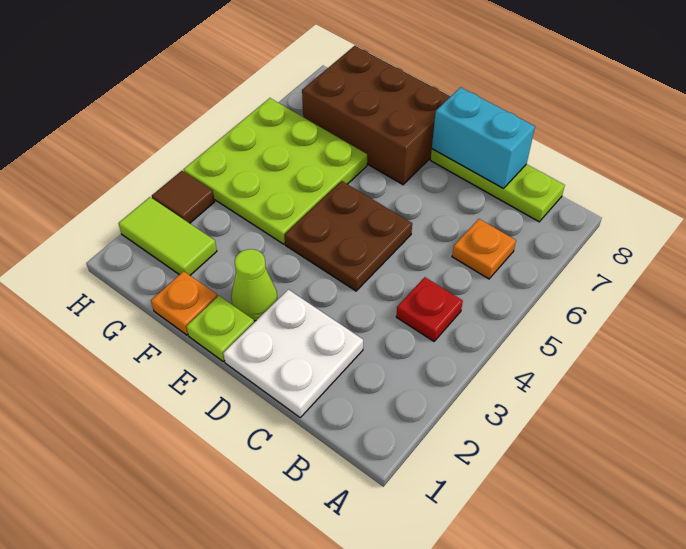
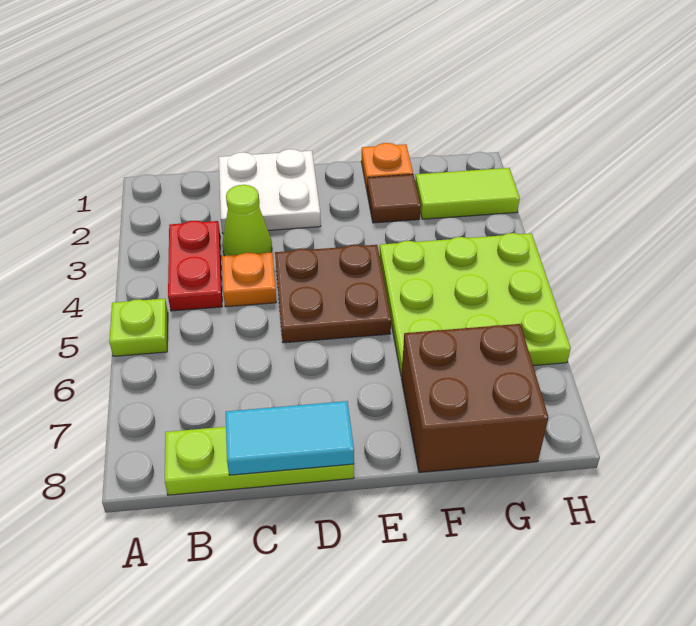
red plate B4 level 1 -> red plate B3:B4 level 1
orange plate B6 level 1 -> orange plate C4 level 1
cyan brick C8:D8 level 2 -> cyan tile C8:D8 level 2
lime plate E1 level 1 -> lime plate A5 level 1
lime cone E2 level 1 -> lime cone C3 level 1
brown brick E7:G8 level 1 -> brown brick F7:G8 level 1
brown tile H3 level 1 -> brown tile F2 level 1

